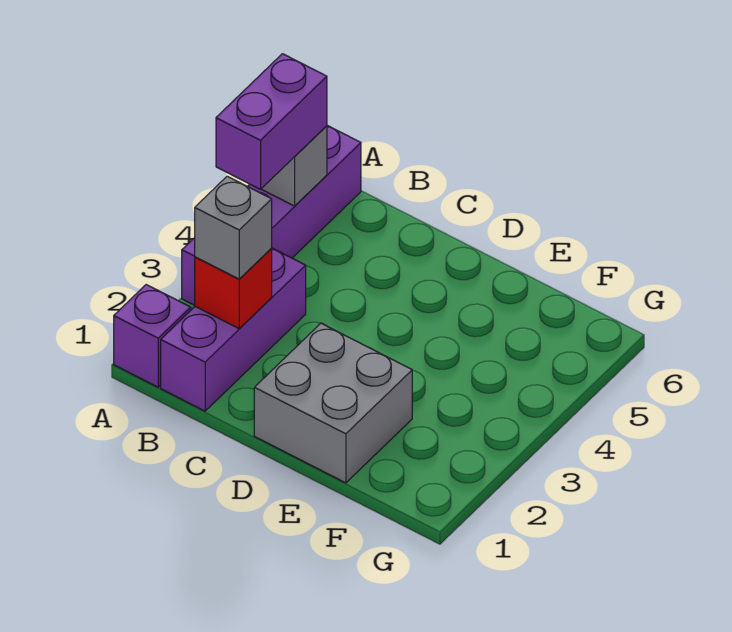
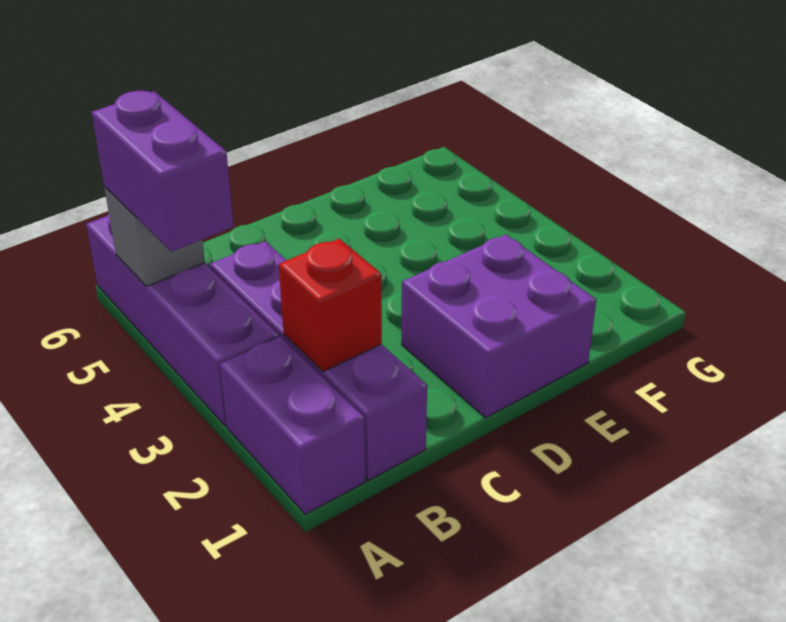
purple brick A1 level 1 -> purple brick A1:A2 level 1
purple brick B1:B3 level 1 -> purple brick B1:B4 level 1
grey brick B2 level 3 -> none
grey brick D1:E2 level 1 -> purple brick D1:E2 level 1

